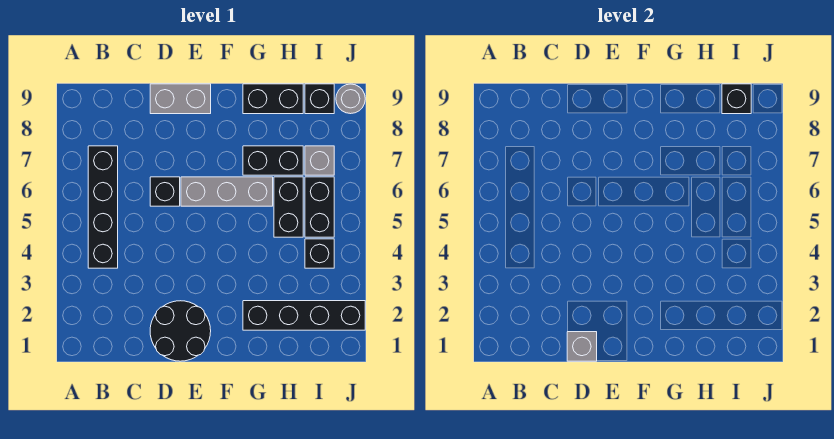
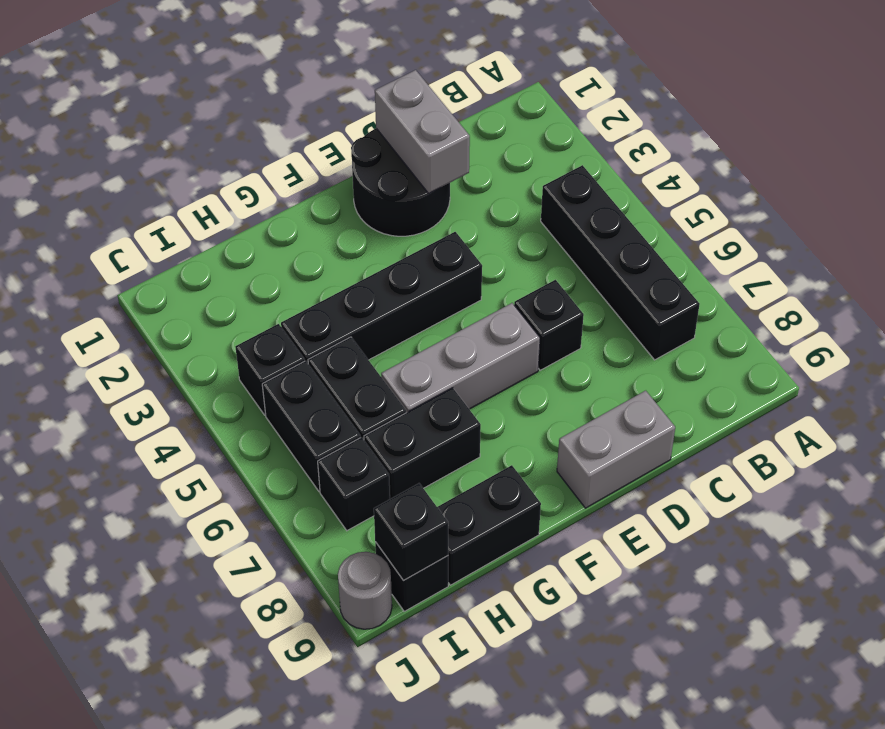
grey brick D1 level 2 -> grey brick D1:D2 level 2
black brick G2:J2 level 1 -> black brick E4:H4 level 1
grey brick I7 level 1 -> black brick I7 level 1

